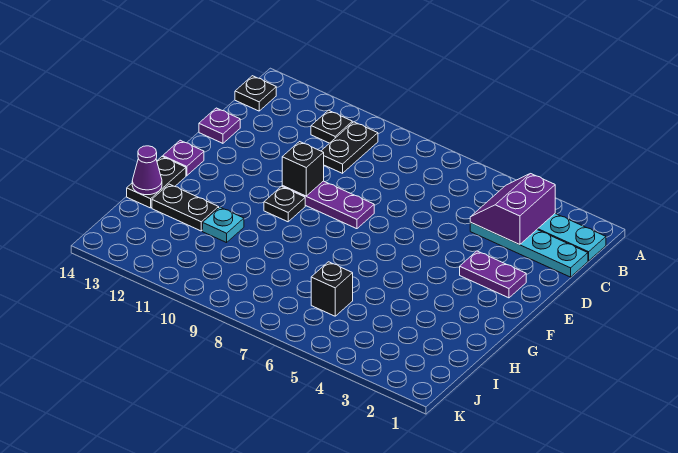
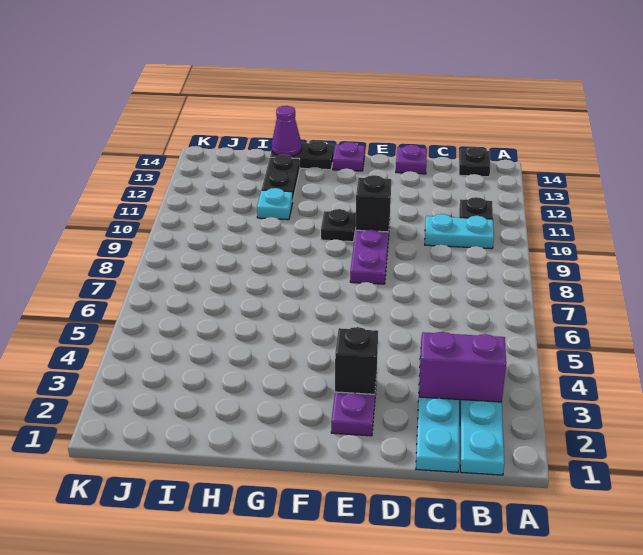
black plate B10:C10 level 1 -> cyan plate B10:C10 level 1
black brick I6 level 1 -> black brick E3 level 2

